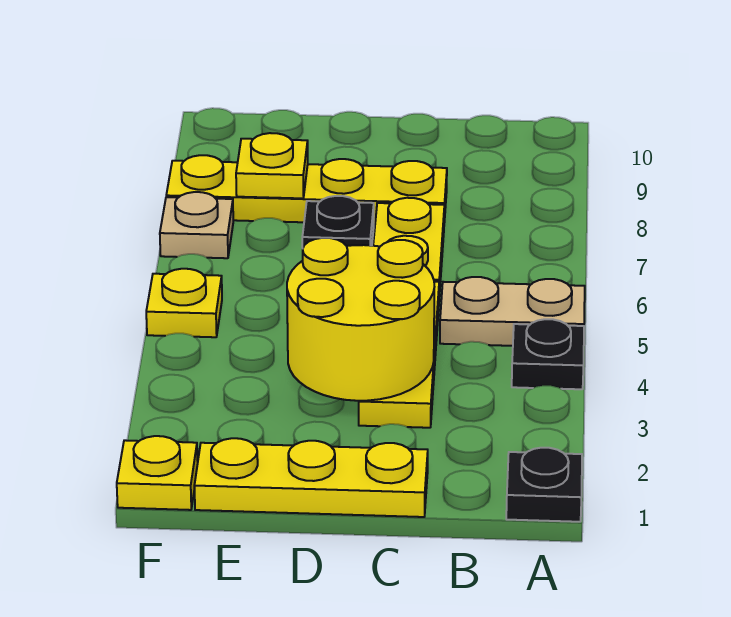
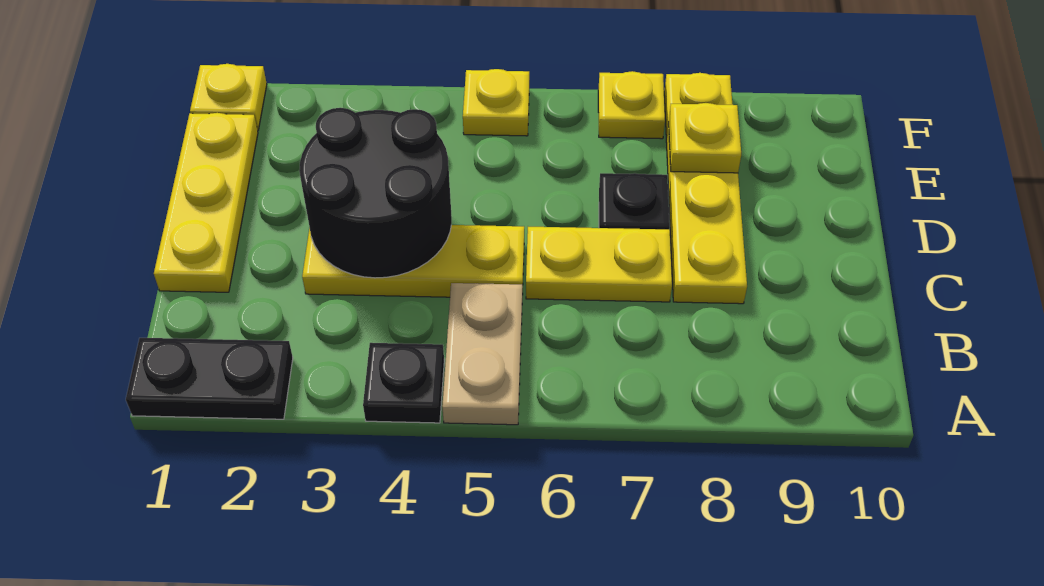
black plate A1 level 1 -> black plate A1:A2 level 1
yellow round brick C3:D4 level 2 -> black round brick C3:D4 level 2
tan plate F7 level 1 -> yellow plate F7 level 1

